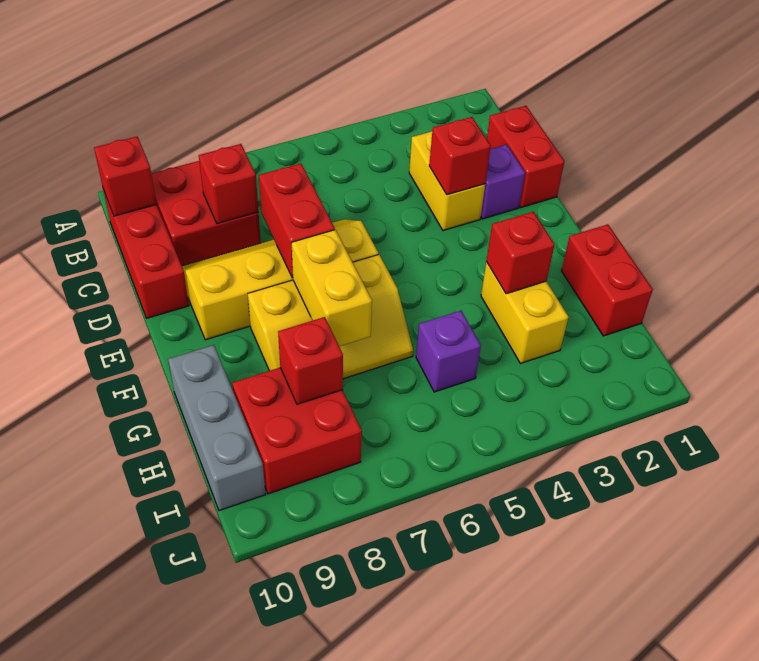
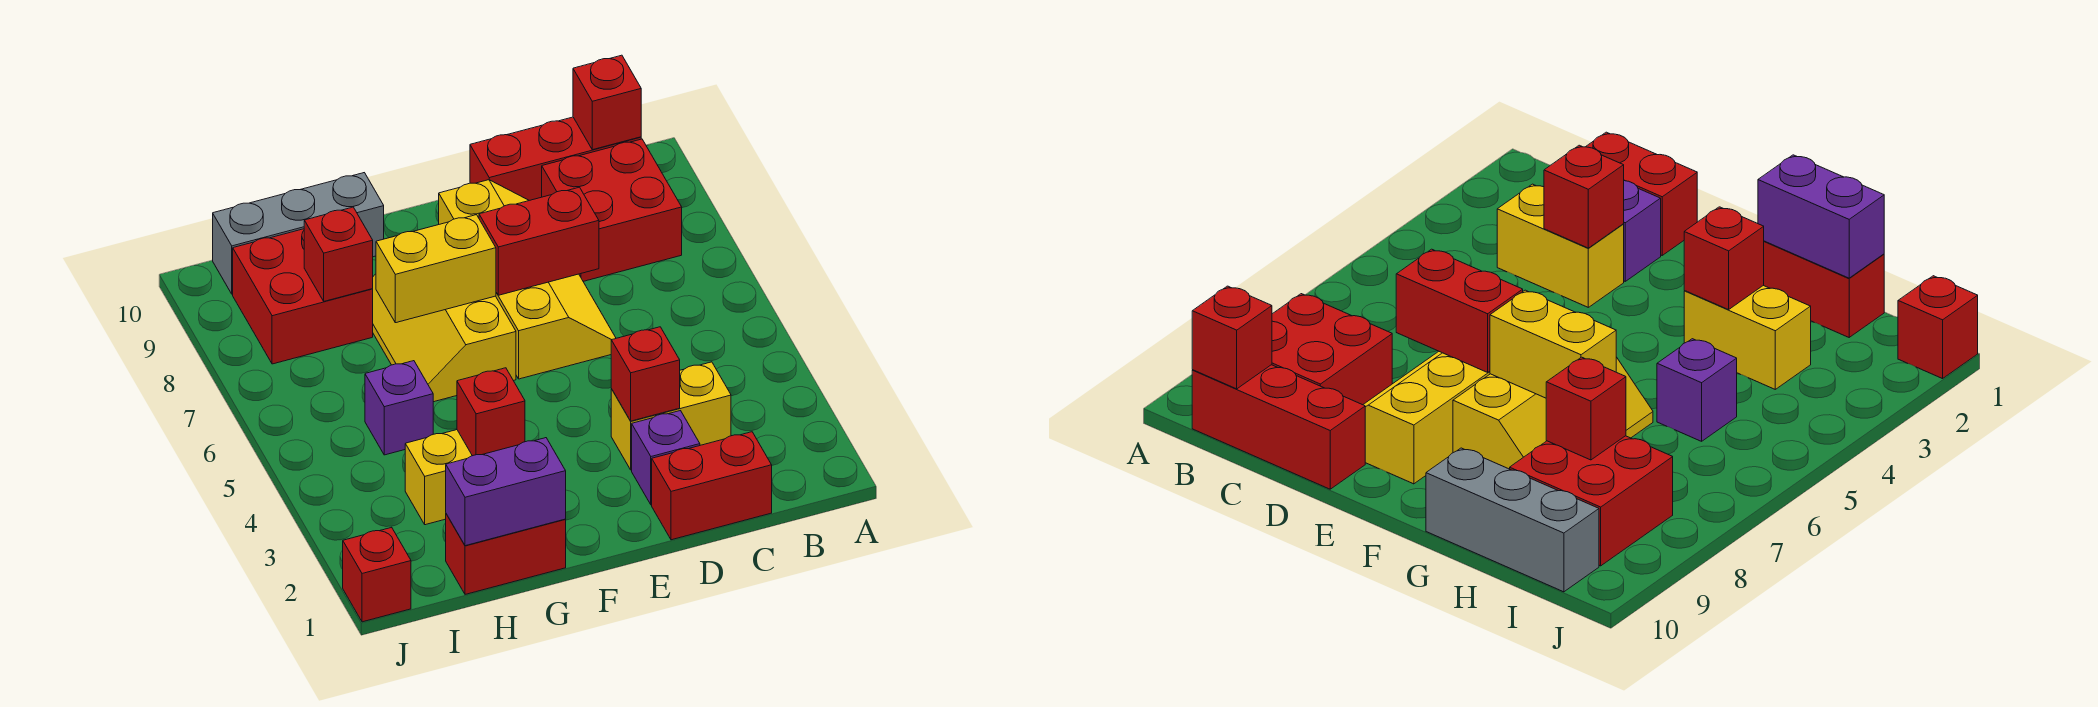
red brick C8 level 2 -> red brick J1 level 1
none -> purple brick G1:H1 level 2

